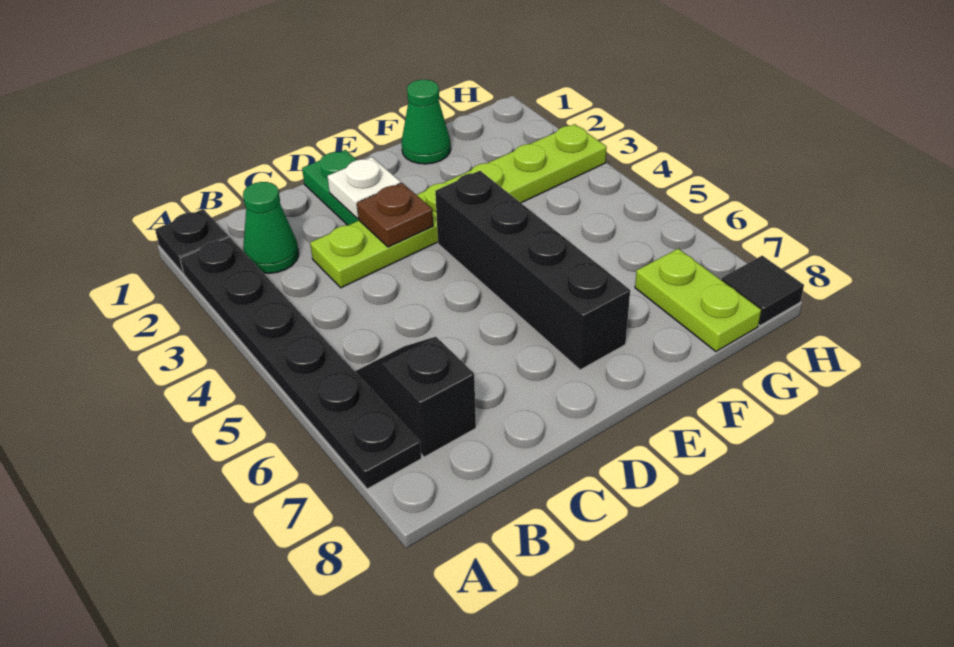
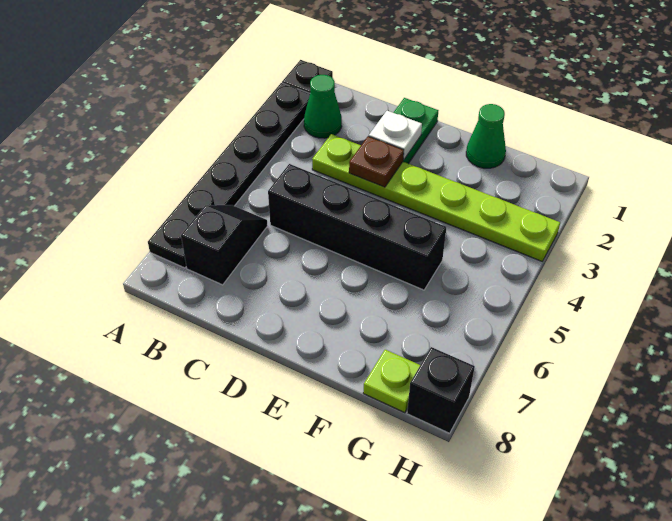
black brick E4:E7 level 1 -> black brick C5:F5 level 1
lime plate G7:G8 level 1 -> lime plate G8 level 1
black tile H8 level 1 -> black brick H8 level 1

